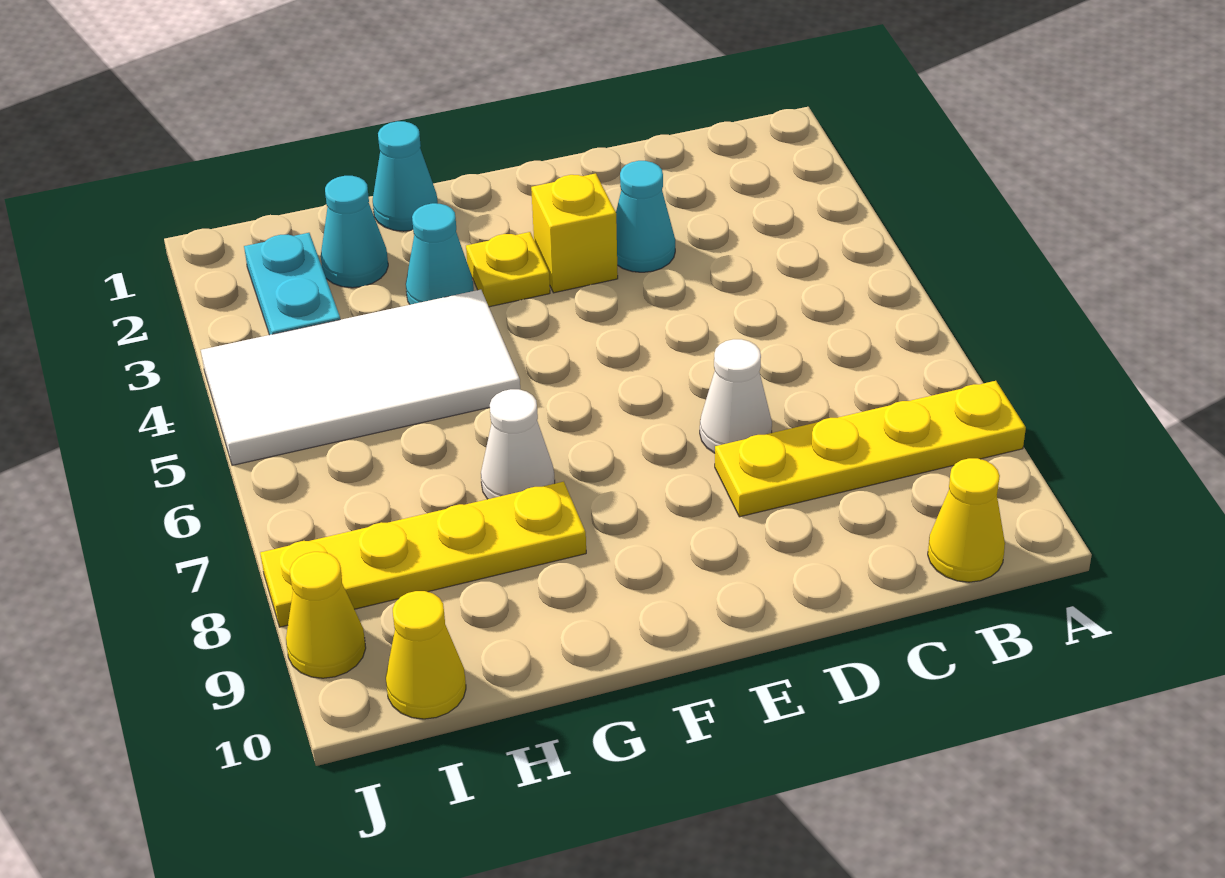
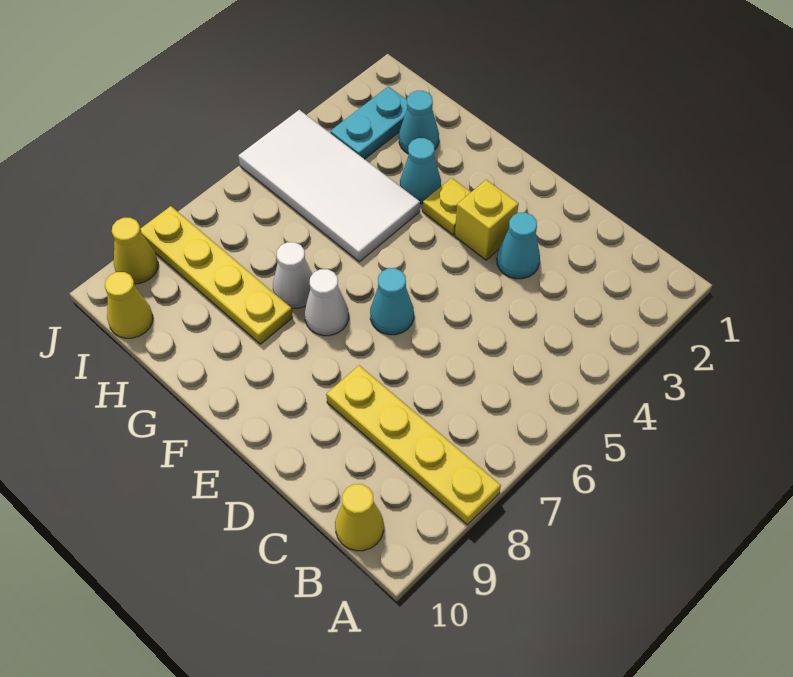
white cone D7 level 1 -> white cone F7 level 1
cyan cone G1 level 1 -> cyan cone E6 level 1

